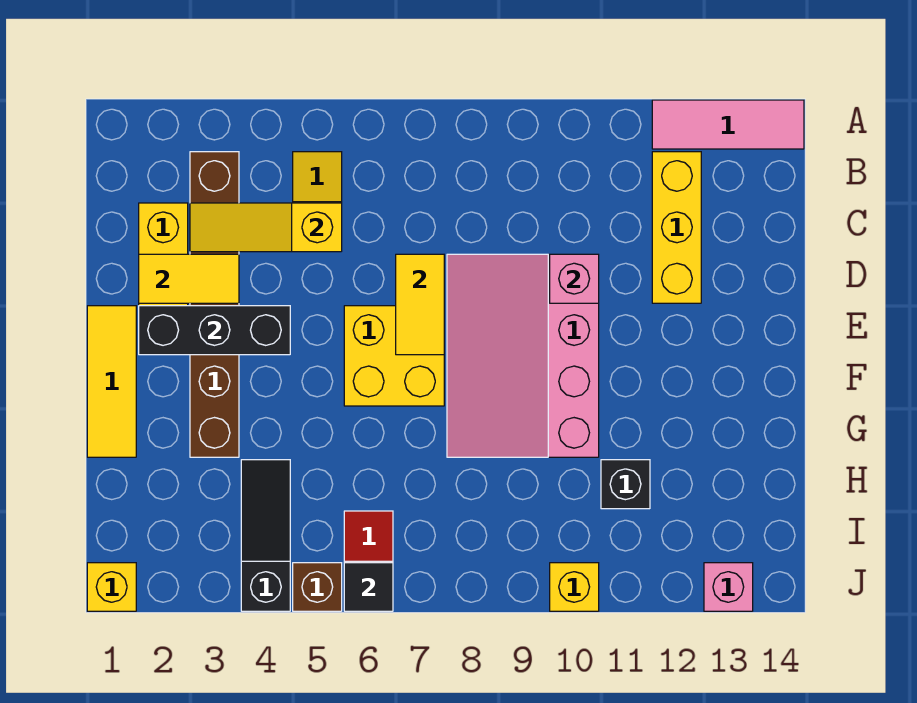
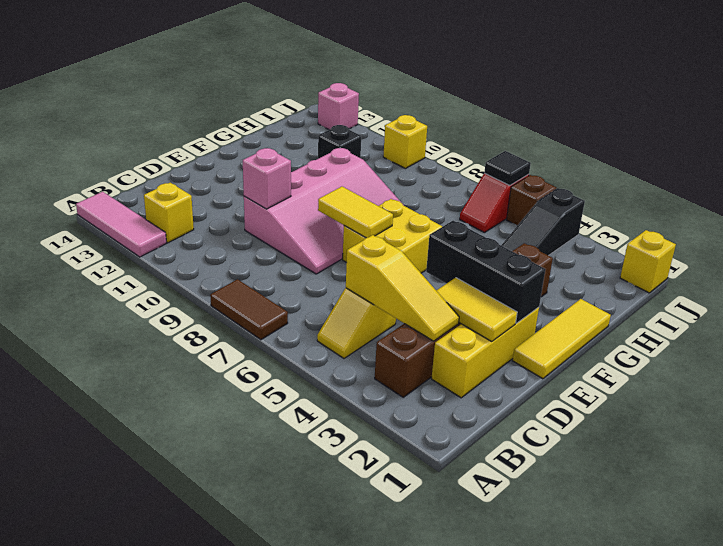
none -> brown tile A7:A8 level 1
yellow brick B12:D12 level 1 -> yellow brick B12 level 1
yellow tile D7:E7 level 2 -> yellow tile E7:E8 level 2

